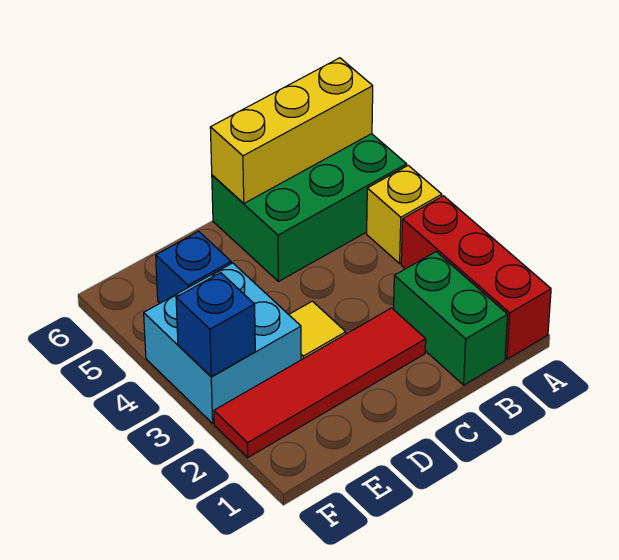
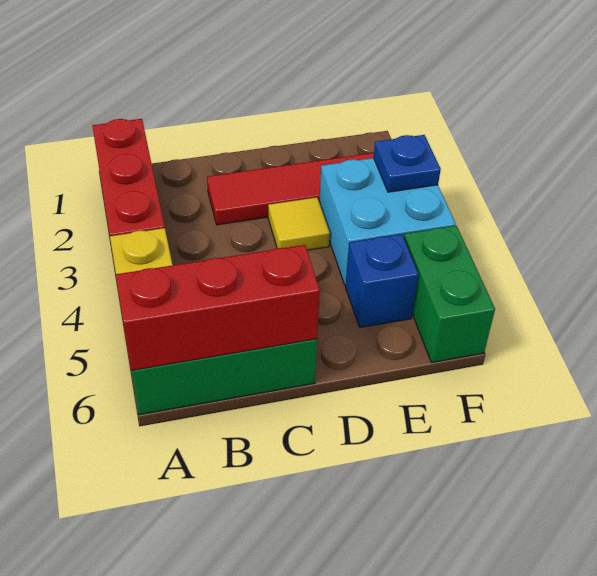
yellow brick A6:C6 level 2 -> red brick A6:C6 level 2
green brick B1:B2 level 1 -> green brick F5:F6 level 1
blue brick F3 level 2 -> blue plate F3 level 2

